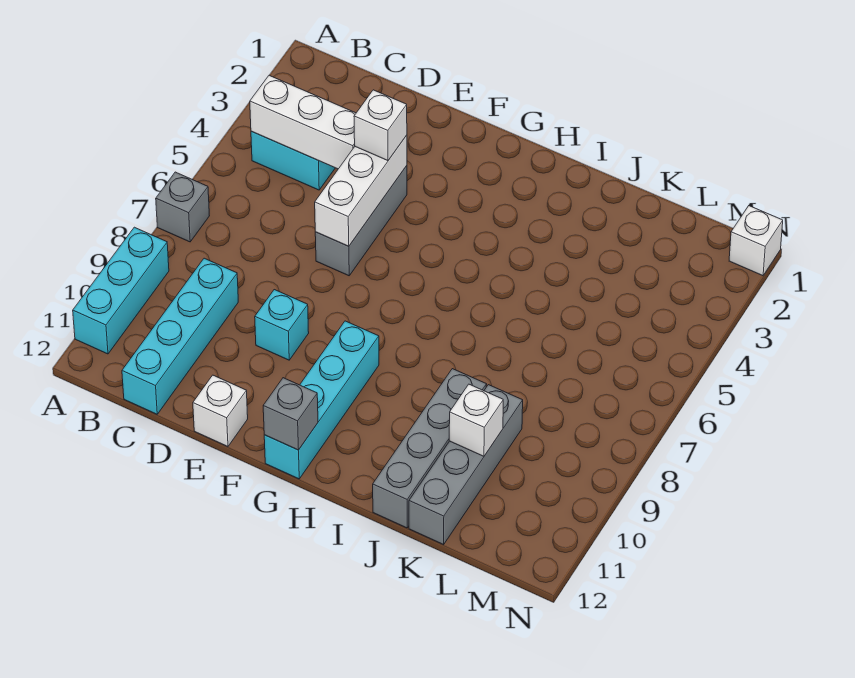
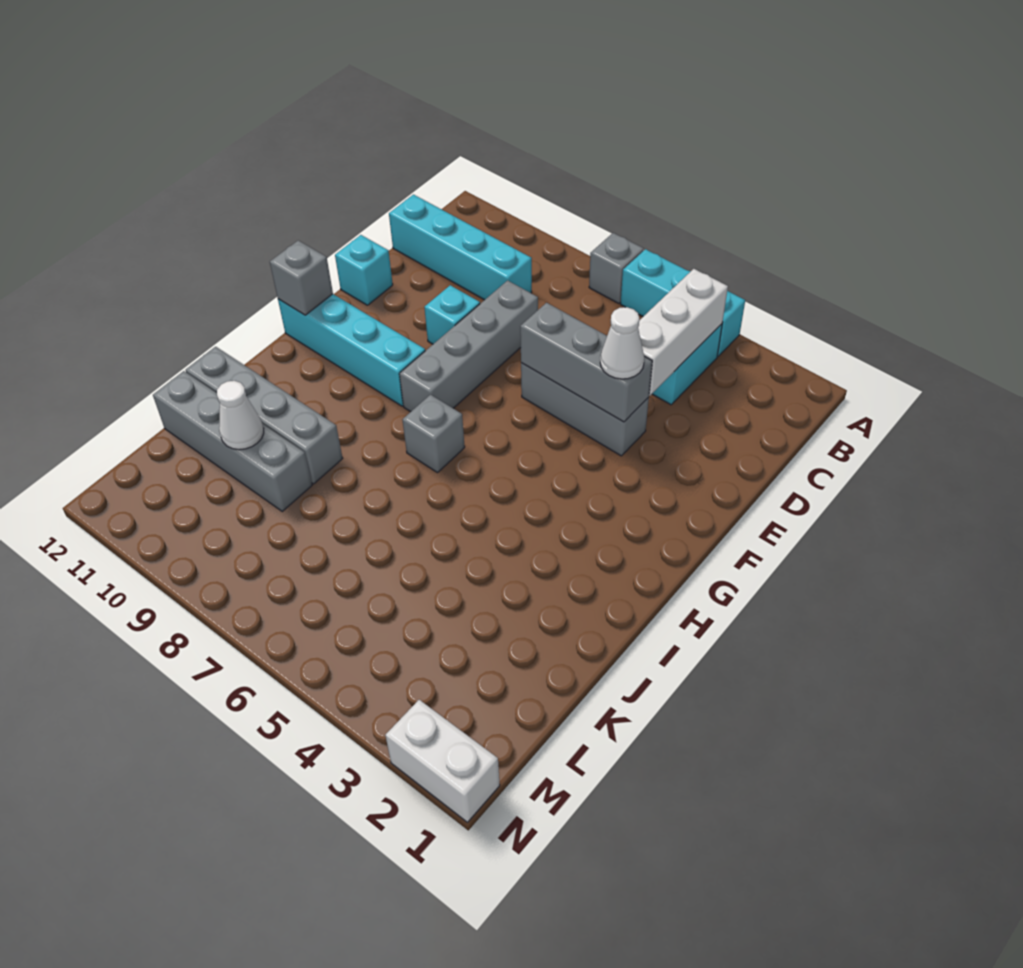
cyan brick A9:A11 level 1 -> cyan brick A4:A6 level 1
none -> grey brick D8:G8 level 1
white brick E4:E6 level 2 -> grey brick E4:E6 level 2
white brick E4 level 3 -> white cone E4 level 3
white brick E12 level 1 -> cyan brick E12 level 1
none -> grey brick H7 level 1
white brick K10 level 2 -> white cone K10 level 2
white brick N1 level 1 -> white brick N1:N2 level 1

